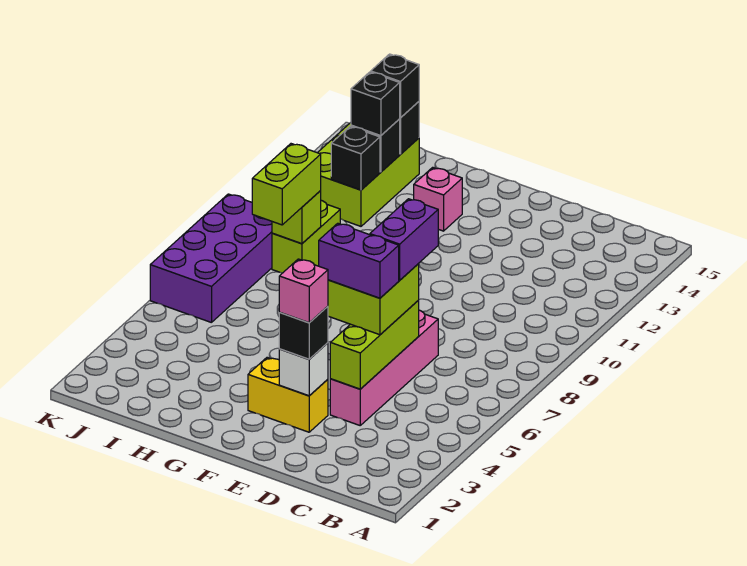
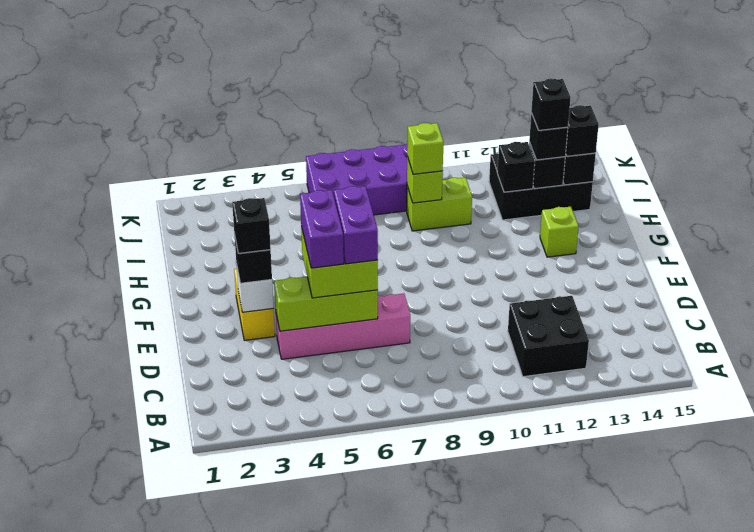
none -> black brick B11:C12 level 1
purple brick D6:D7 level 4 -> purple brick D6:E6 level 4
pink brick E3 level 4 -> black brick E3 level 4
pink brick G13 level 1 -> lime brick G13 level 1
lime brick I8:I9 level 3 -> lime brick I9 level 3
lime brick I12:J14 level 1 -> black brick I12:J14 level 1
none -> black brick I13 level 4

